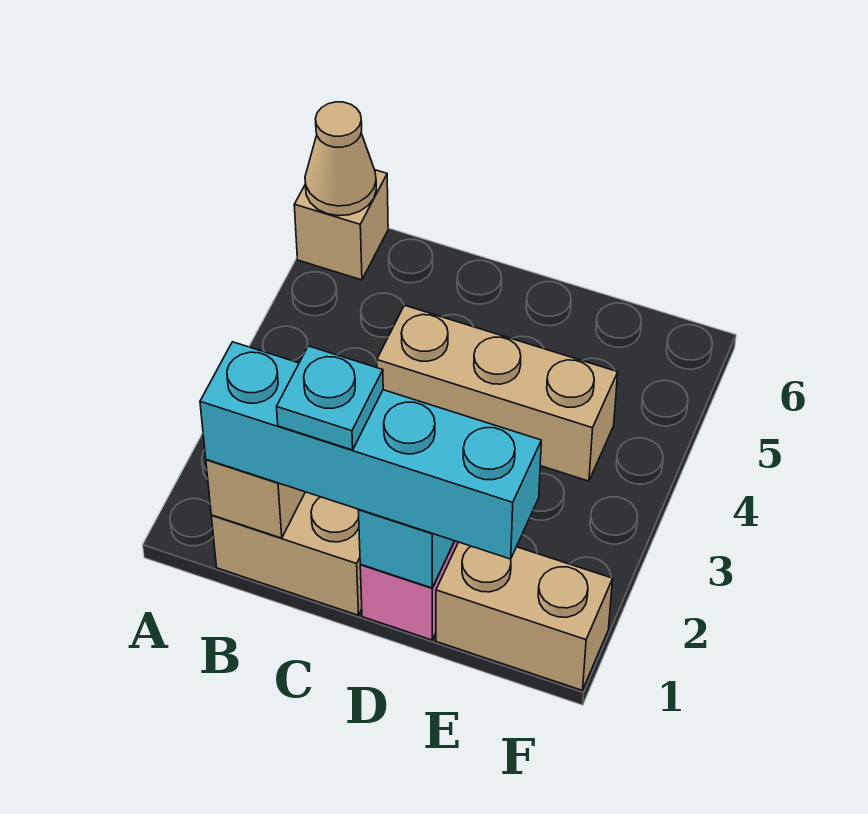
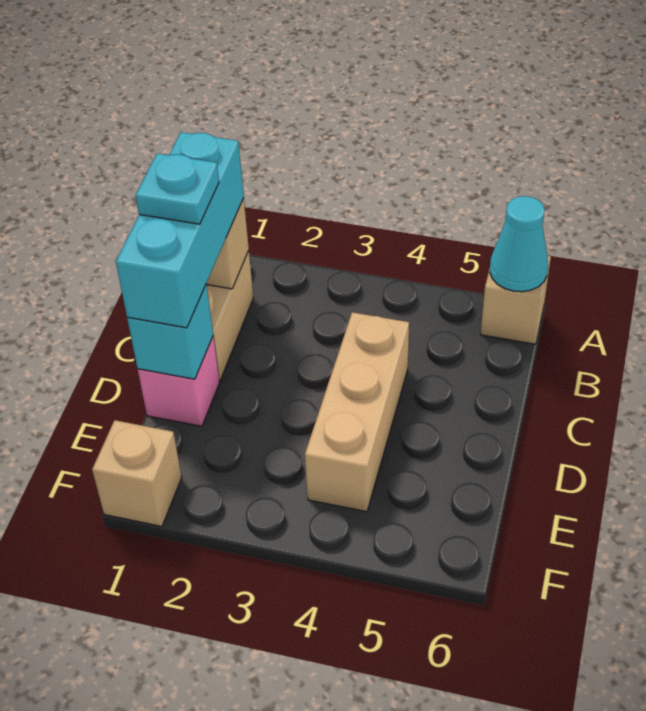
tan cone A6 level 2 -> cyan cone A6 level 2
cyan brick B1:E1 level 3 -> cyan brick B1:D1 level 3
tan brick E1:F1 level 1 -> tan brick F1 level 1

